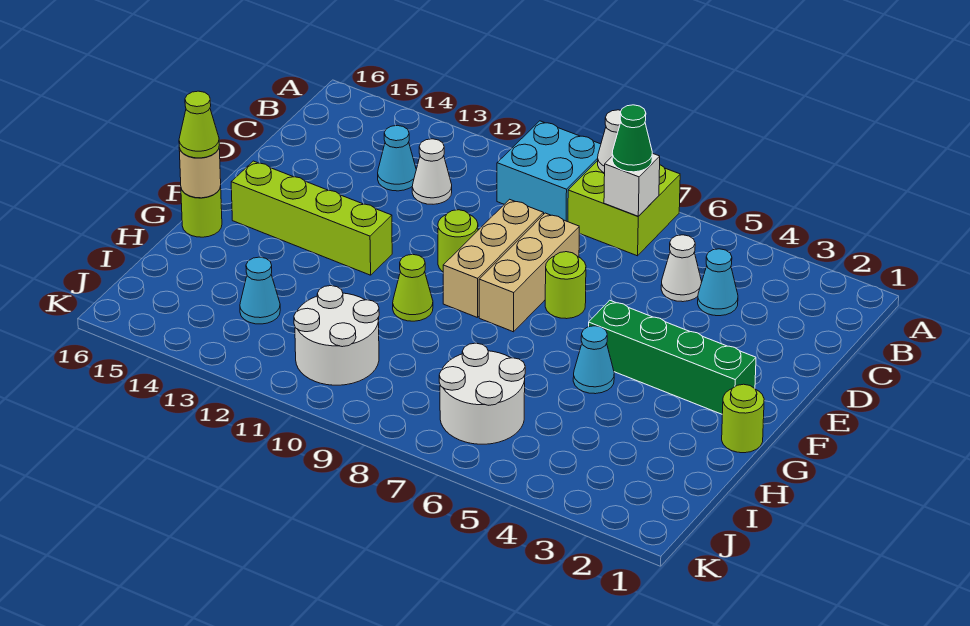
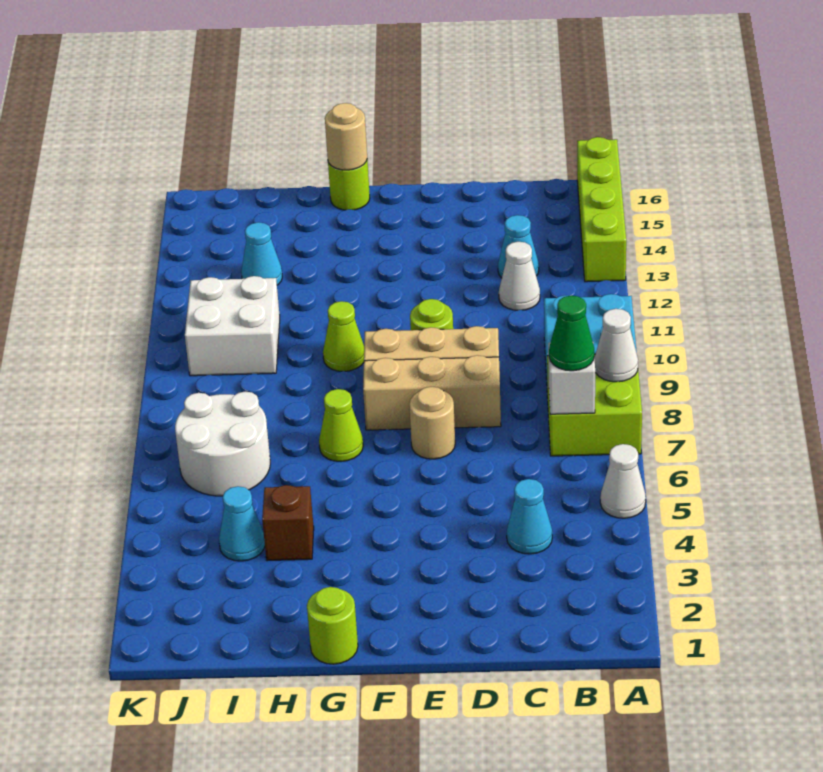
white cone C5 level 1 -> white cone A5 level 1
lime round brick E7 level 1 -> tan round brick E7 level 1
green brick F2:F5 level 1 -> none
lime brick F12:F15 level 1 -> lime brick A13:A16 level 1
cyan cone G5 level 1 -> cyan cone I4 level 1
lime cone G16 level 3 -> lime cone G7 level 1
none -> brown brick H4 level 1
white round brick I10:J11 level 1 -> white brick I10:J11 level 1

